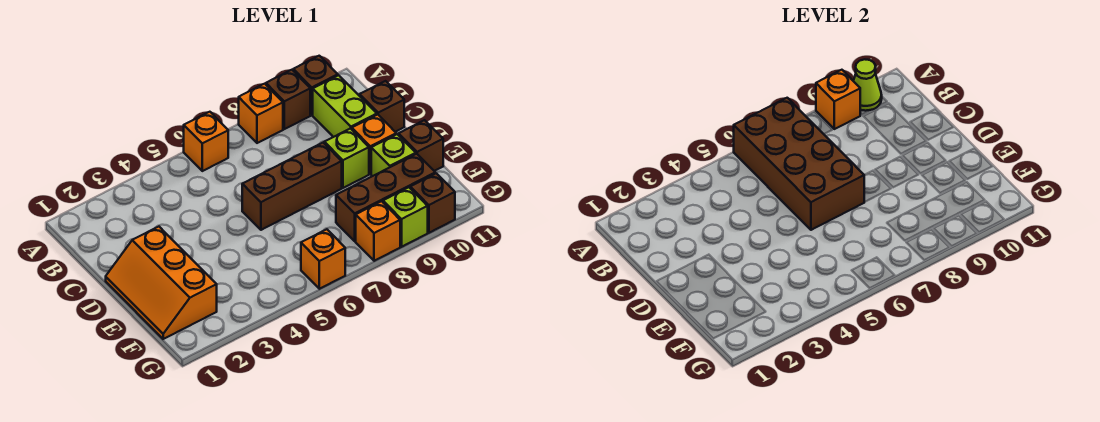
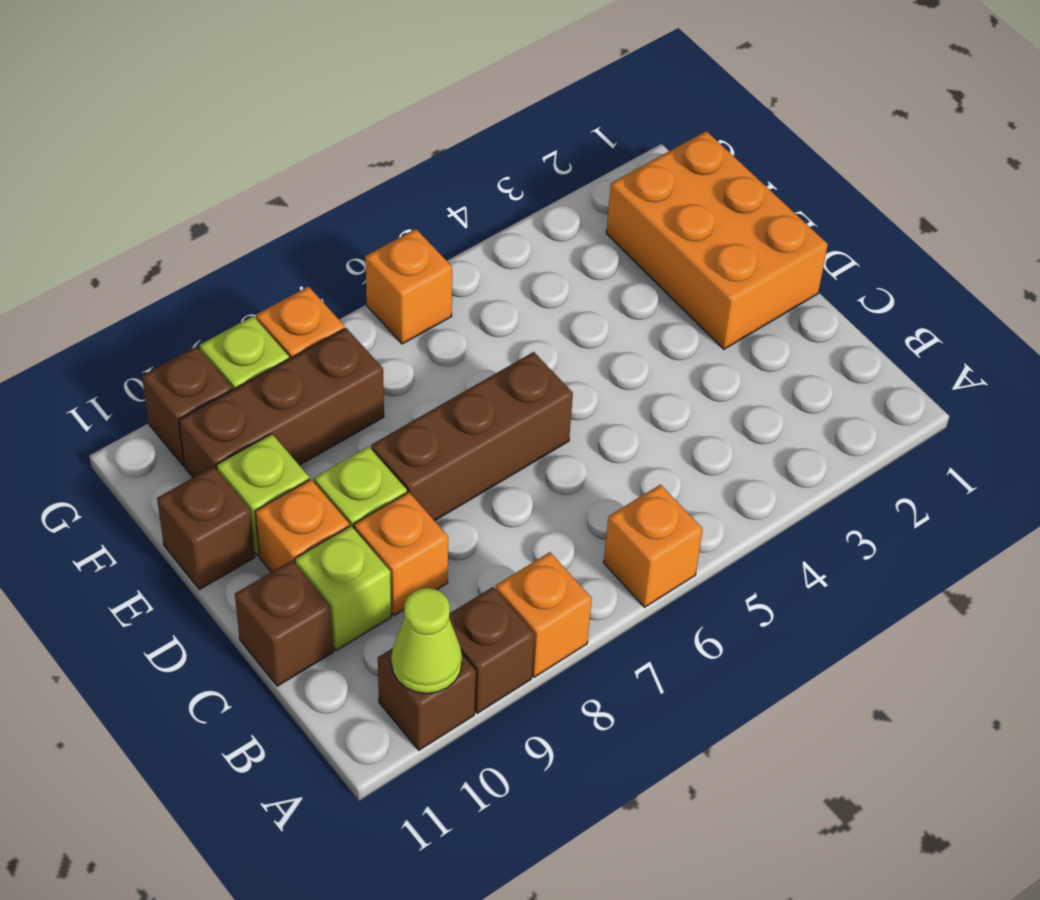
brown brick A6:D7 level 2 -> none
orange brick A9 level 2 -> orange brick C9 level 1
lime brick B10:C10 level 1 -> lime brick C10 level 1
orange slope D1:F2 level 1 top 2 -> orange brick D1:F2 level 1

